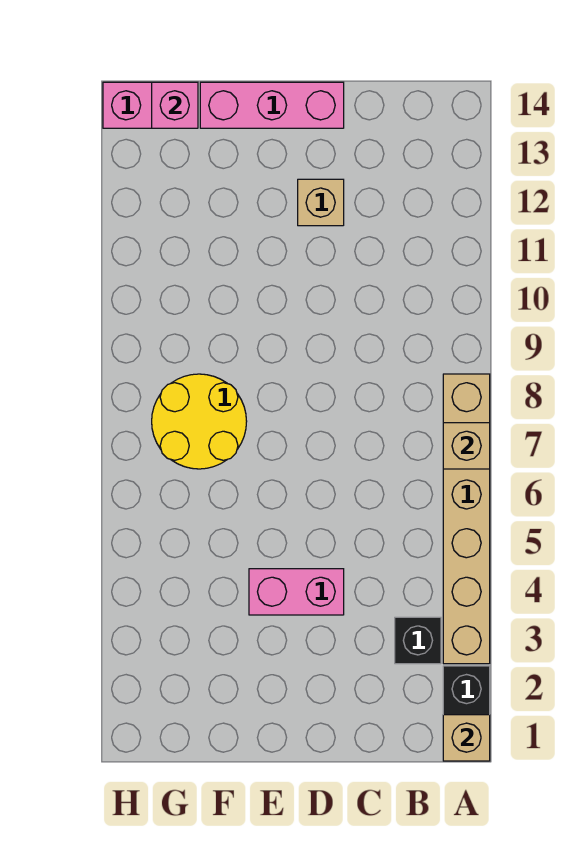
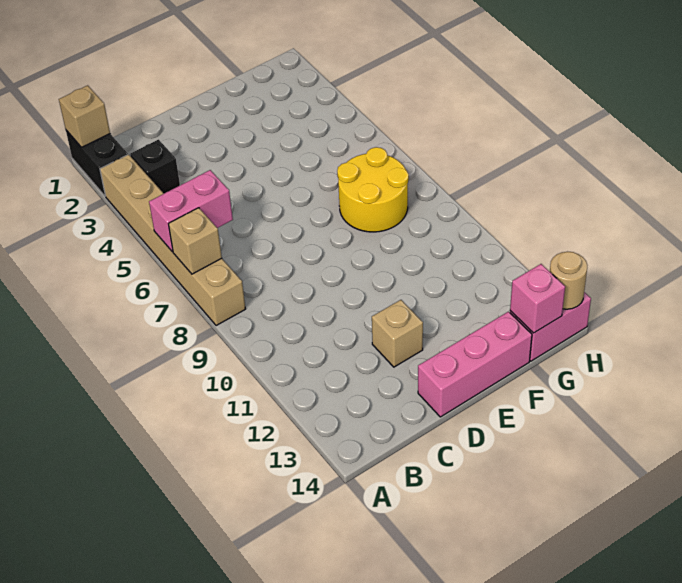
pink brick D4:E4 level 1 -> pink brick A6:B6 level 2
none -> tan round brick H14 level 2

